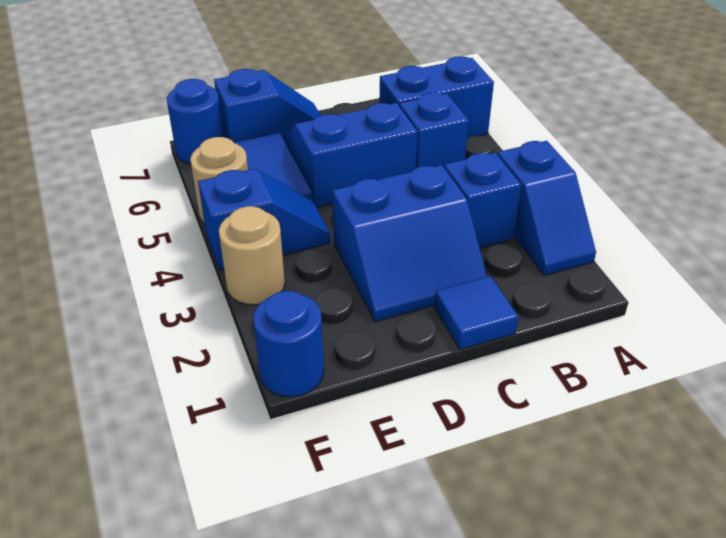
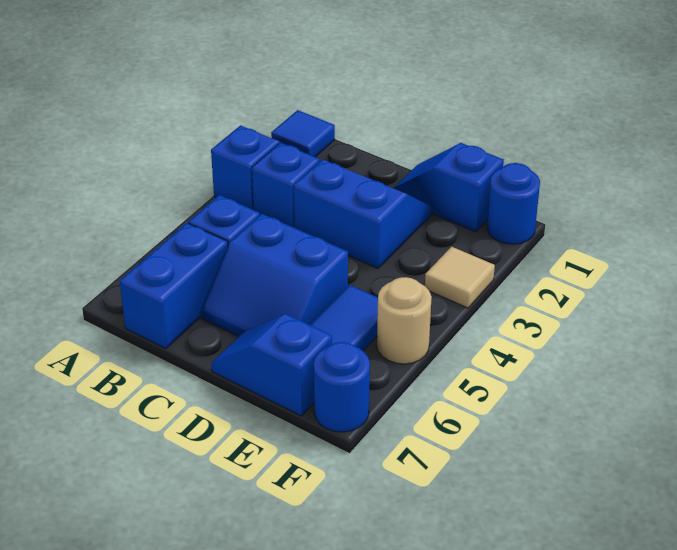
blue brick A6:B6 level 1 -> blue brick B6:B7 level 1
blue tile C1 level 1 -> blue tile A1 level 1
blue slope E4:F4 level 1 top F -> blue slope D1:E1 level 1 top E
tan round brick F3 level 1 -> tan tile F3 level 1

